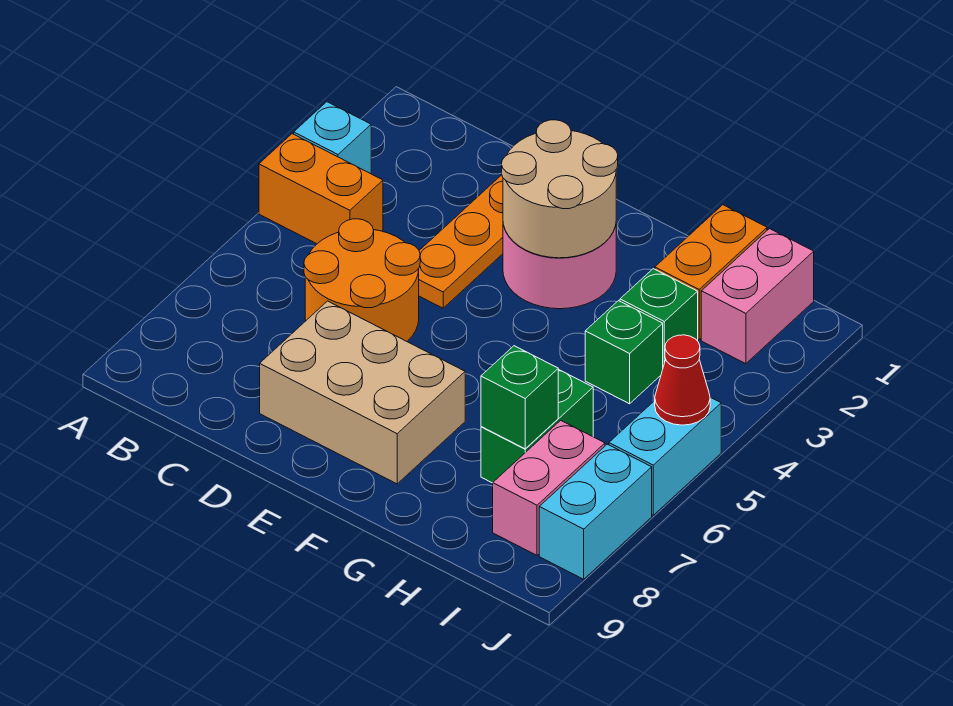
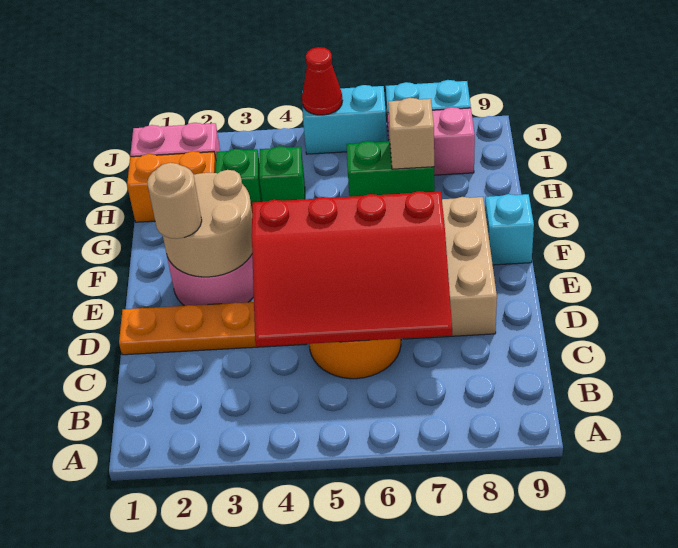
cyan brick A3 level 1 -> cyan brick F9 level 1
orange brick A4:B4 level 1 -> none
none -> red slope C4:E7 level 2 top E
none -> tan round brick E2 level 3
green brick H7 level 2 -> tan brick H7 level 2

